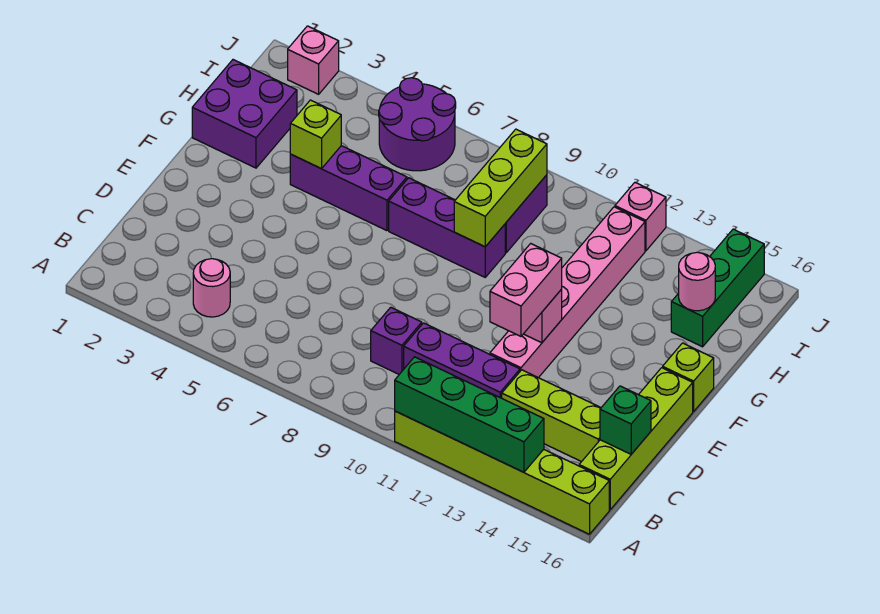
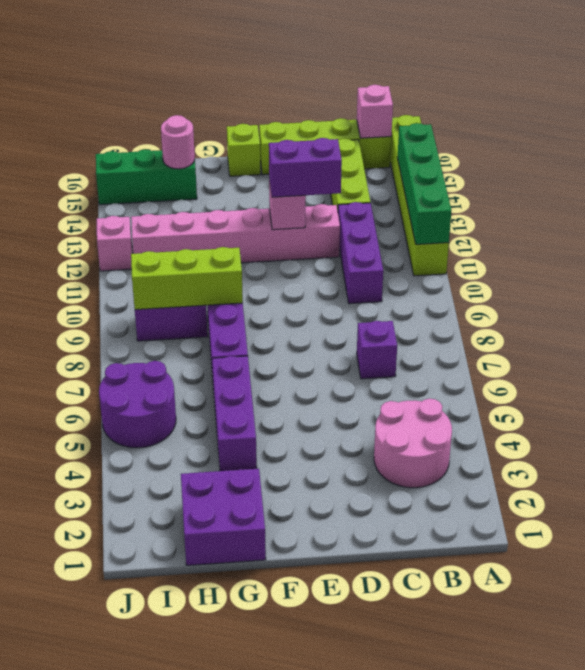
pink round brick B4 level 1 -> pink round brick B3:C4 level 1
purple brick C9 level 1 -> purple brick C7 level 1
green brick C16 level 2 -> none
pink brick D12:E12 level 3 -> purple brick D12:E12 level 3
lime brick G4 level 2 -> none
pink brick J2 level 1 -> pink brick B16 level 2

